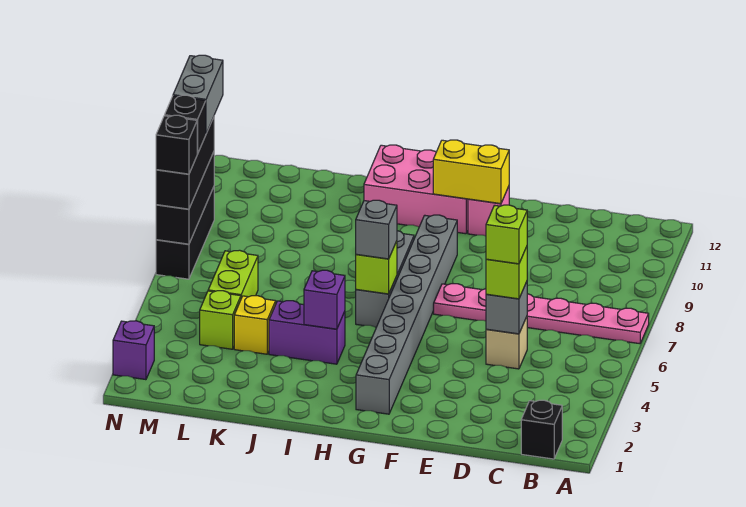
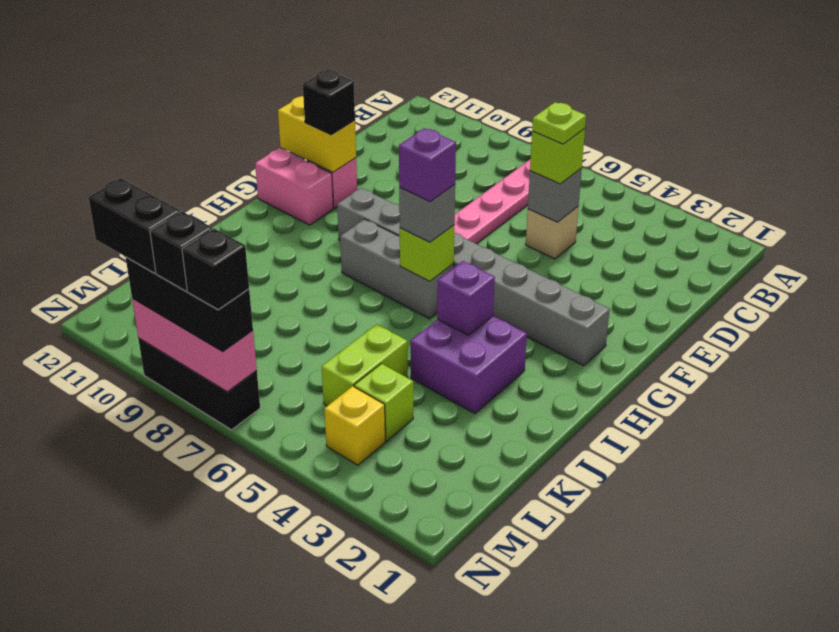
black brick B1 level 1 -> black brick F11 level 3
lime brick D5 level 4 -> lime plate D5 level 4
yellow brick F11:G11 level 2 -> yellow brick F11:F12 level 2
pink brick G11:I12 level 1 -> pink brick G11:G12 level 1
purple brick I4:J4 level 1 -> purple brick I3:J4 level 1
yellow brick K4 level 1 -> yellow brick M4 level 1
lime brick L5:L6 level 1 -> lime brick K5:L5 level 1
purple brick N2 level 1 -> purple brick H6 level 4
black brick N7:N9 level 2 -> pink brick N7:N9 level 2
grey brick N9:N10 level 4 -> black brick N9:N10 level 4

